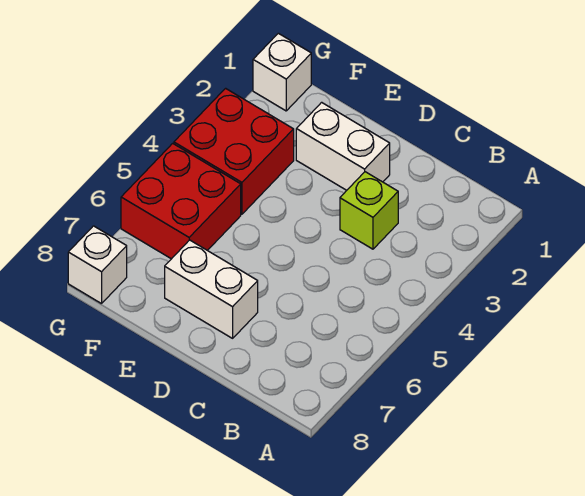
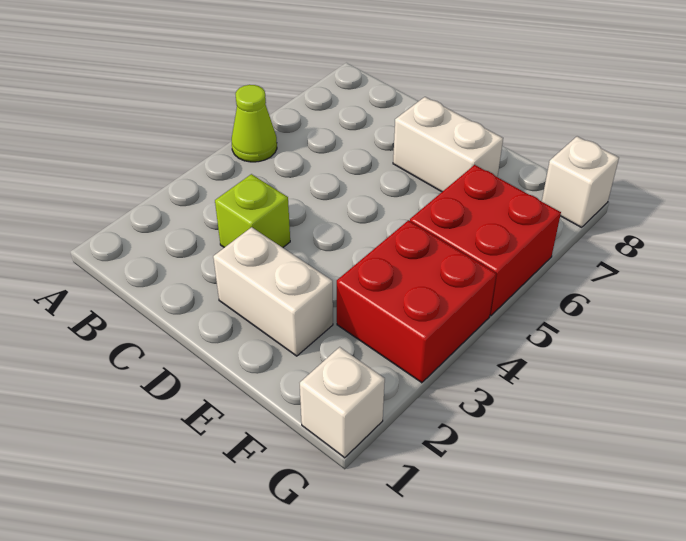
none -> lime cone A5 level 1

